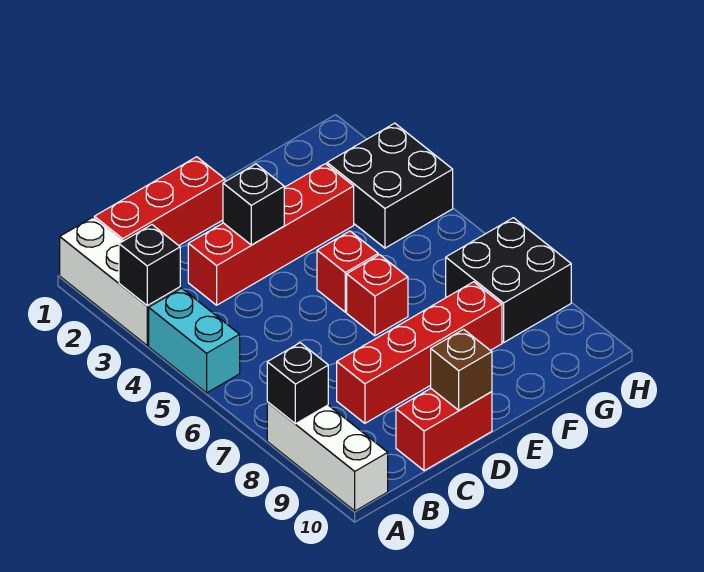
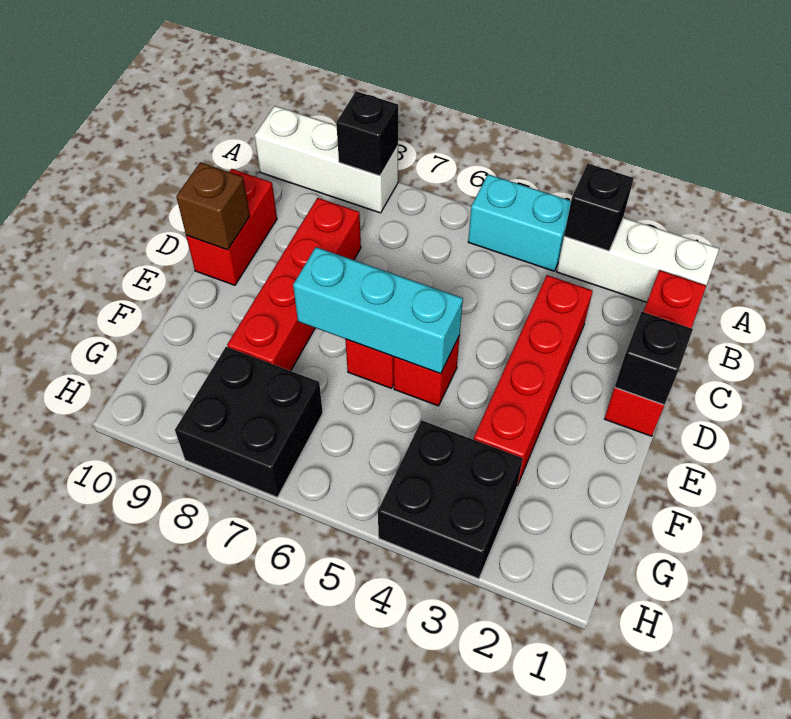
black brick D3 level 2 -> black brick D1 level 2
none -> cyan brick E5:E7 level 2

